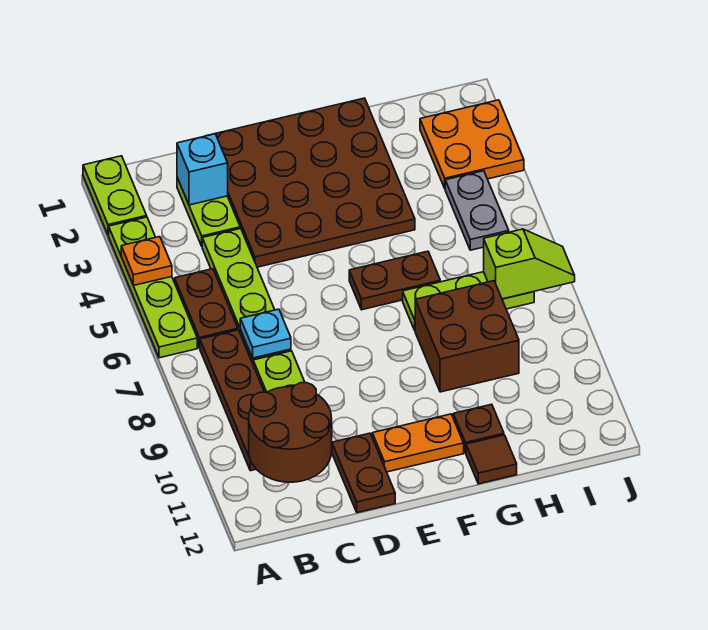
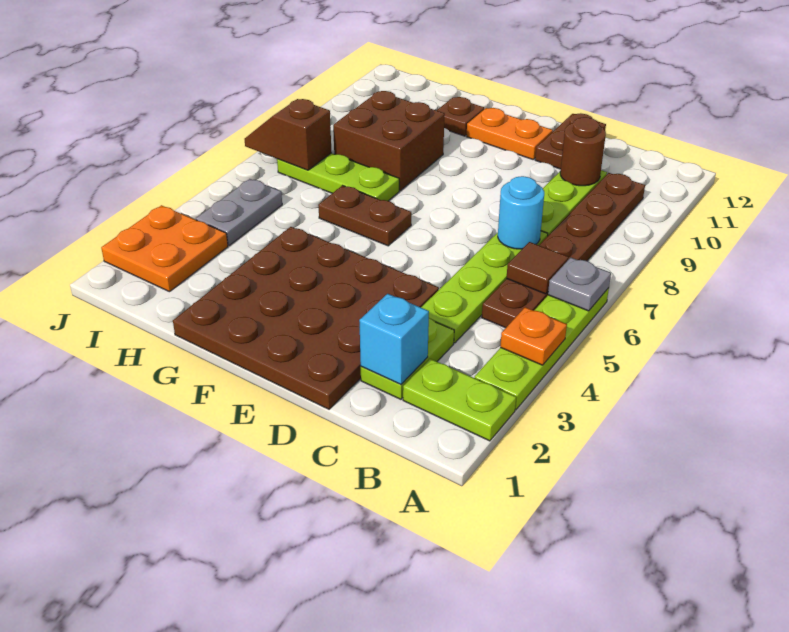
lime plate A1:A2 level 1 -> lime plate A2:B2 level 1
none -> grey plate A6 level 2
brown round brick B10:C11 level 2 -> brown round brick C10 level 2
cyan plate C7 level 2 -> cyan round brick C7 level 2
brown tile G12 level 1 -> brown tile B6 level 2
lime slope I7:J7 level 2 top I -> brown slope I7:J7 level 2 top I

